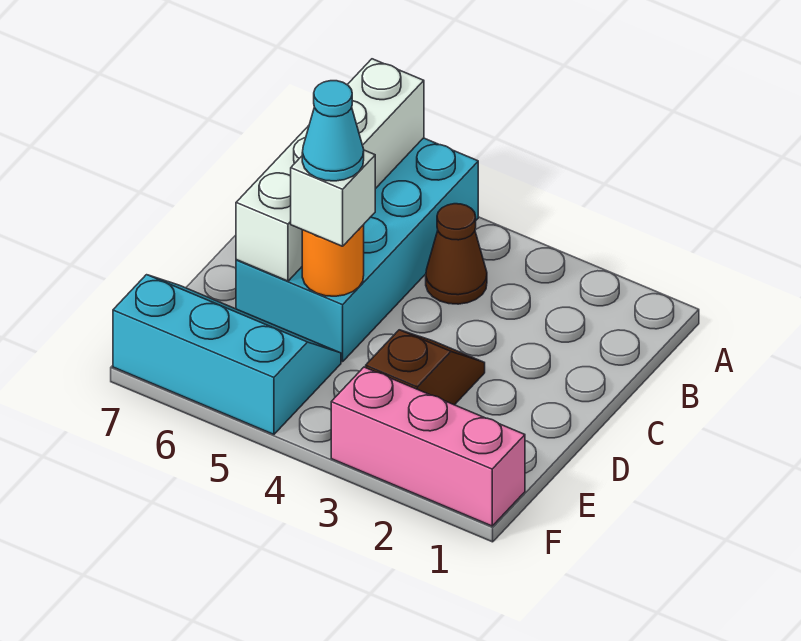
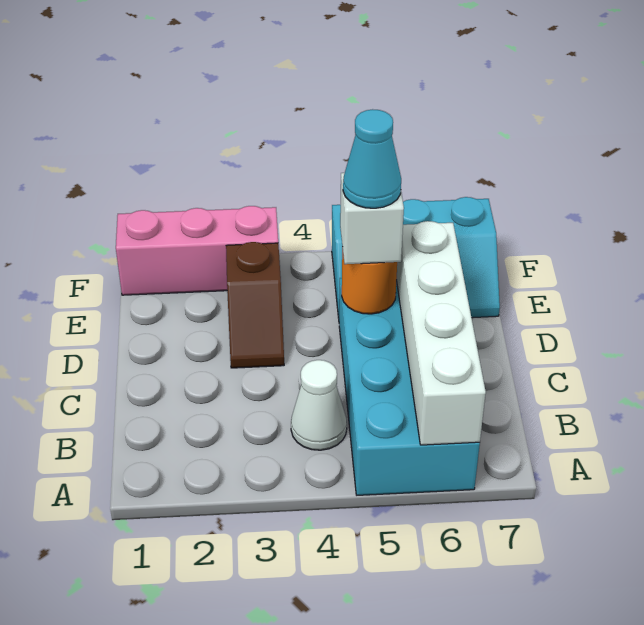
brown cone B4 level 1 -> white cone B4 level 1

